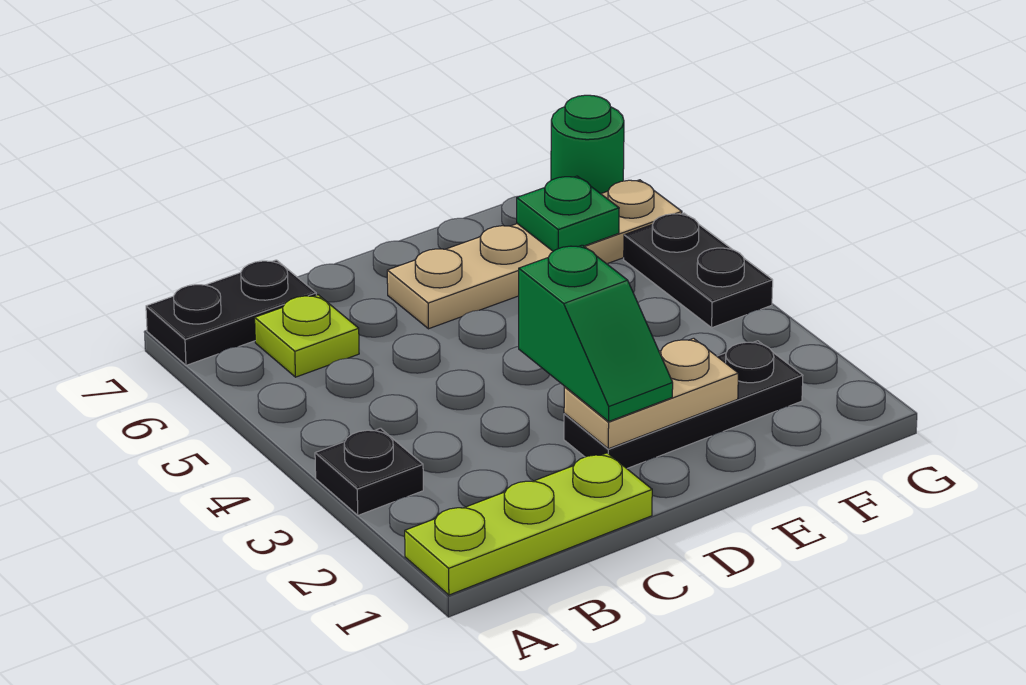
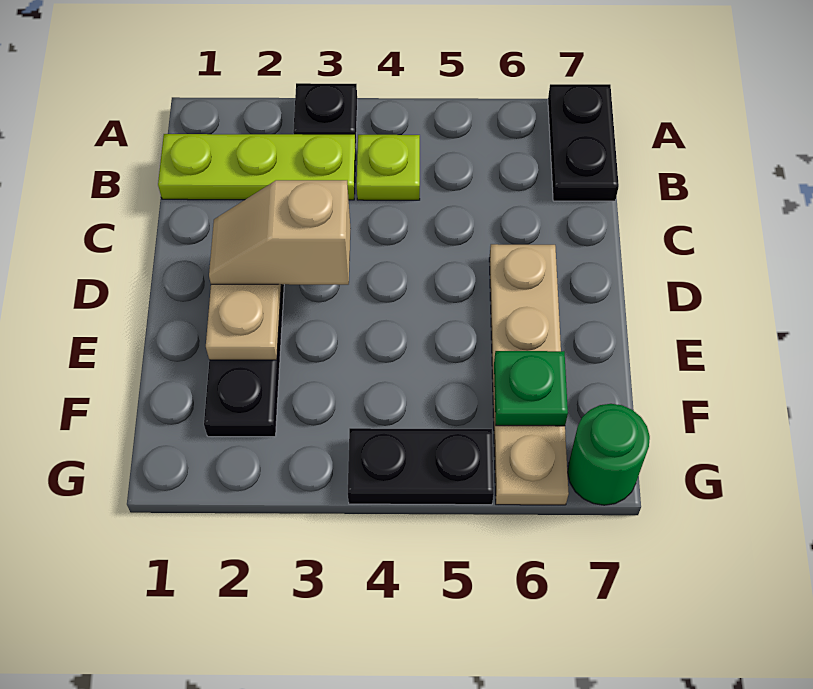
lime plate A1:C1 level 1 -> lime plate B1:B3 level 1
lime plate B6 level 1 -> lime plate B4 level 1
green slope D2:D3 level 3 top 3 -> tan slope D2:D3 level 3 top 3

